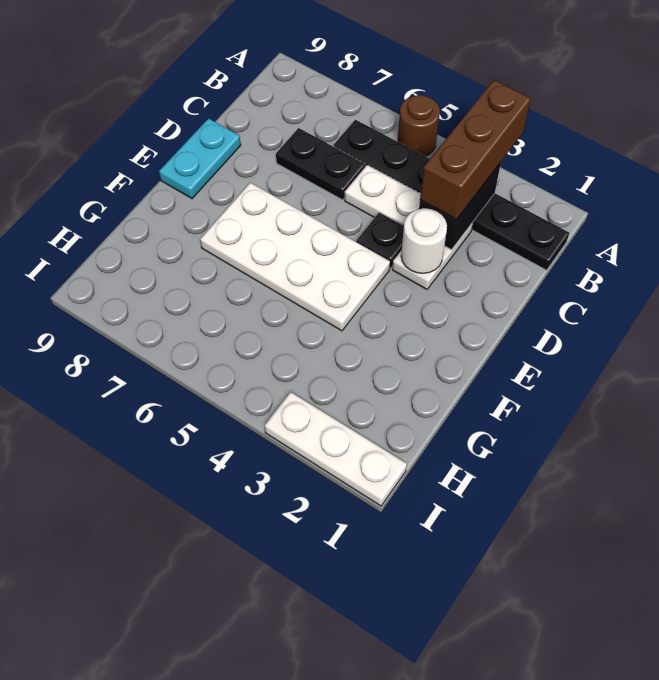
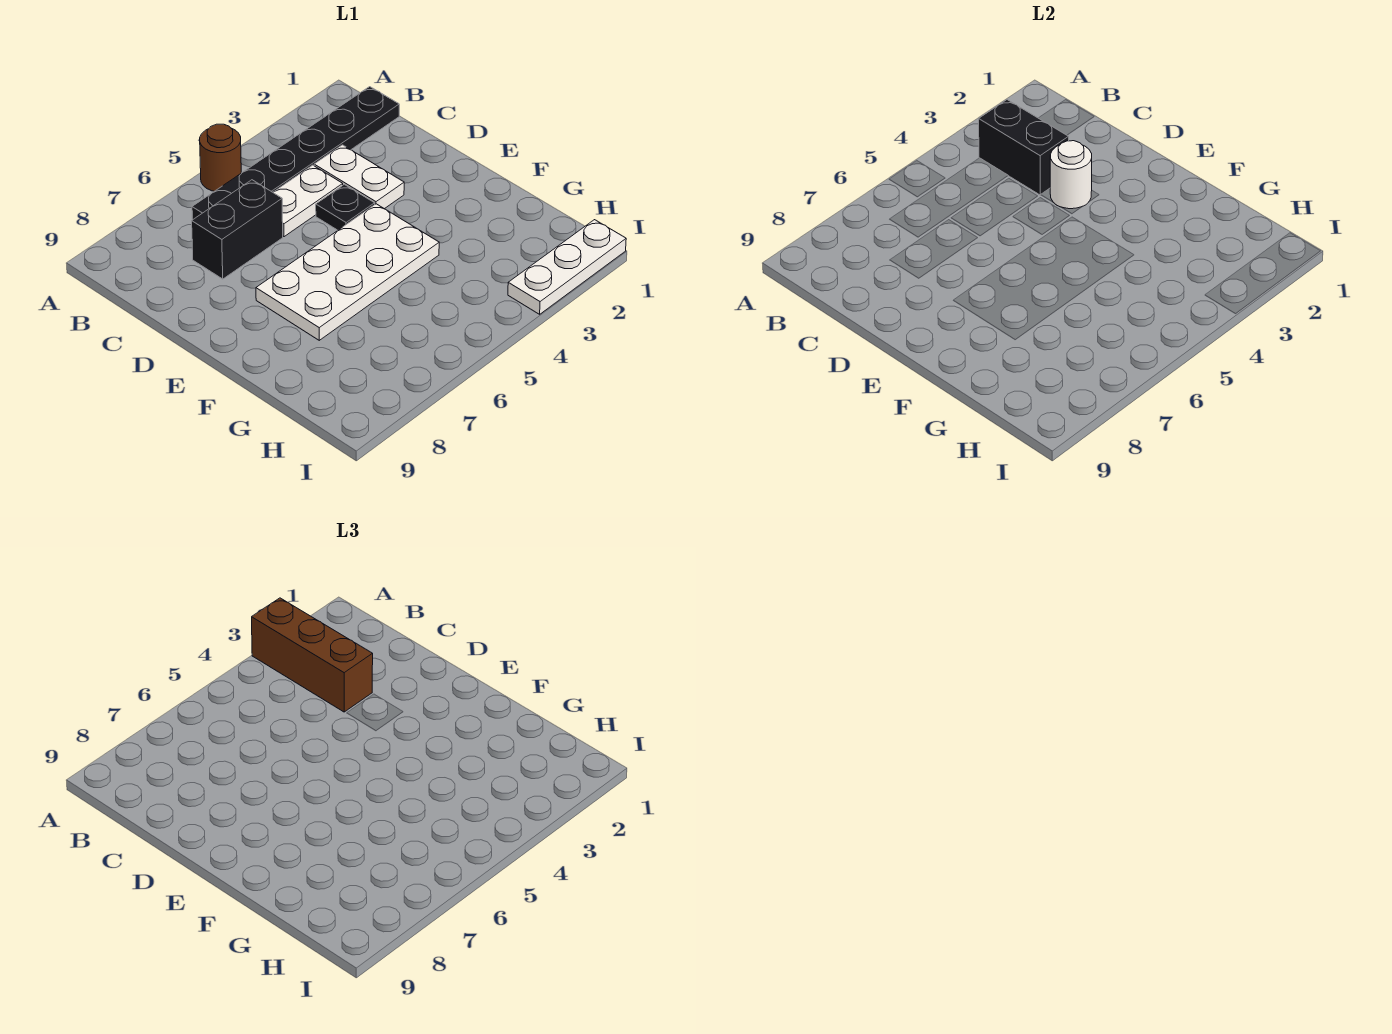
black plate C6:C7 level 1 -> black brick C6:C7 level 1
cyan plate D9:E9 level 1 -> none

